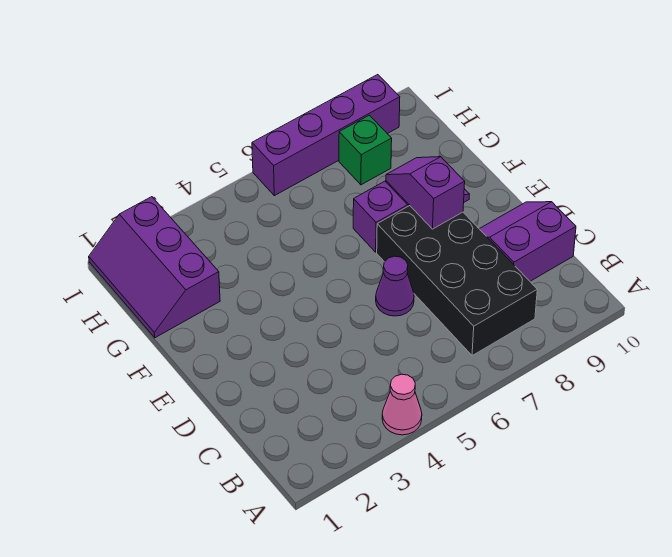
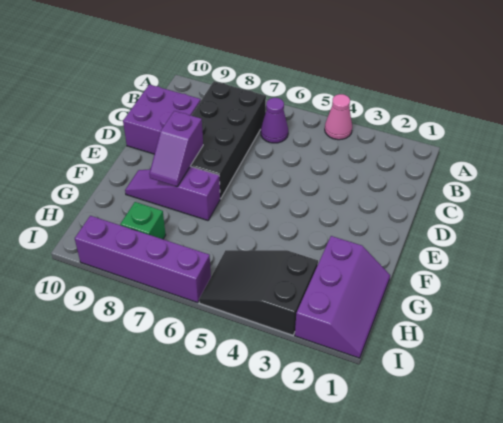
purple slope C9:D10 level 1 top C -> purple brick C9:D10 level 1
purple cone D6 level 1 -> purple cone B6 level 1
none -> black slope H3:I5 level 1 top 3

